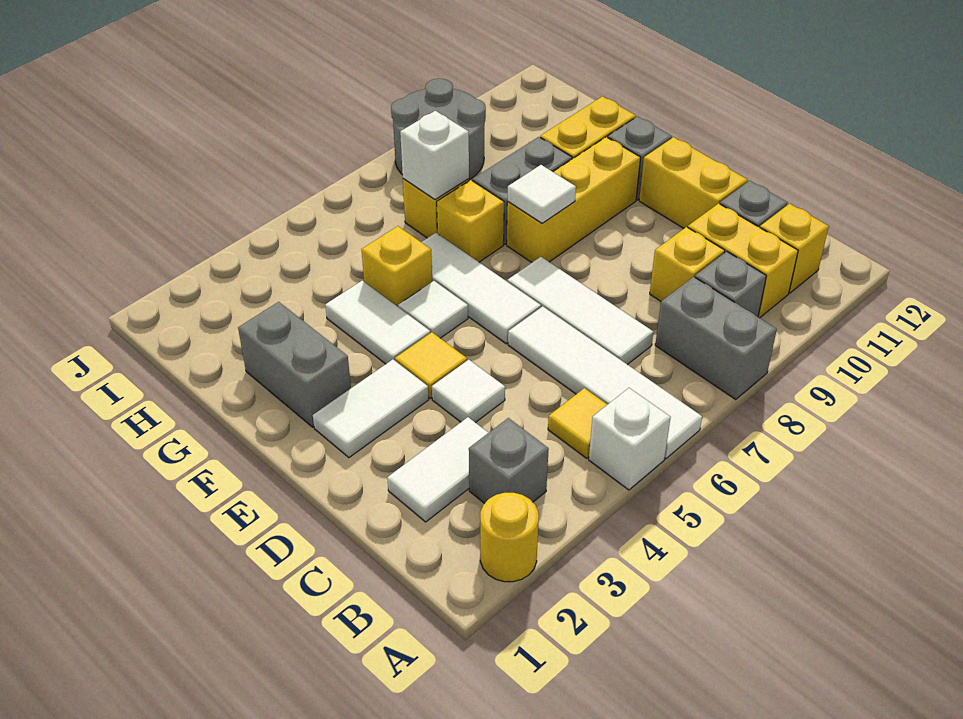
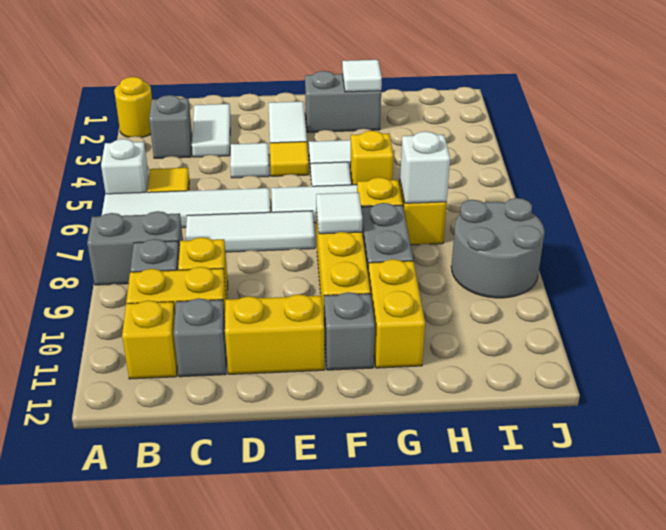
none -> white tile G2 level 2

